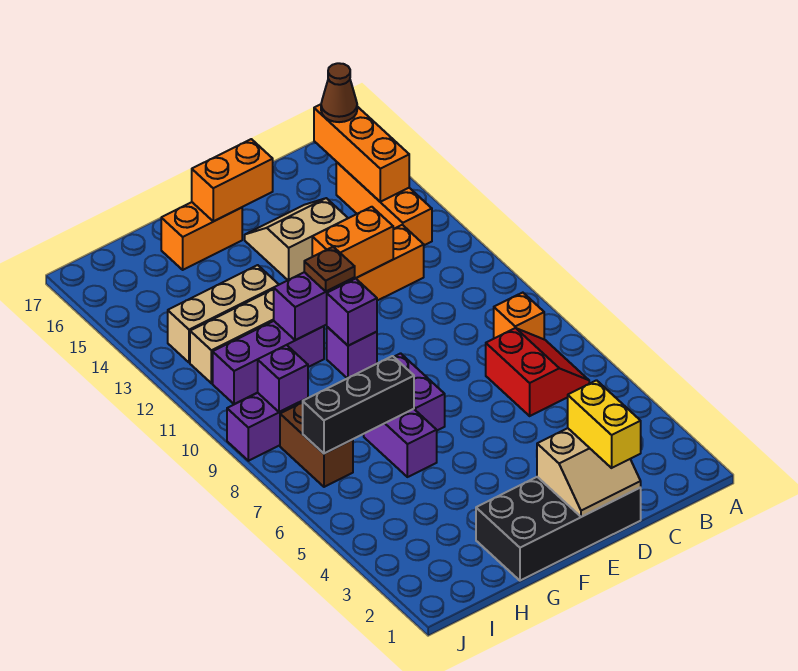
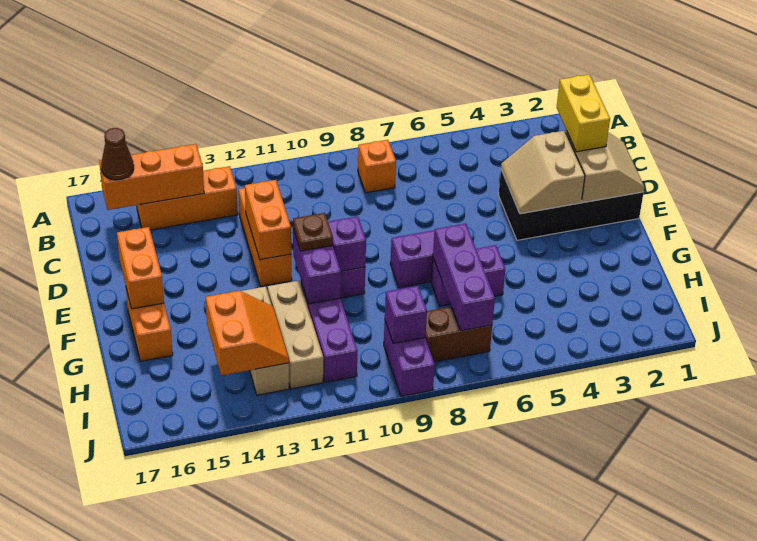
red slope B6:C7 level 1 top C -> none
black brick D1:G2 level 1 -> black brick D1:E4 level 1
yellow brick D1:D2 level 3 -> yellow brick C2:D2 level 3
tan slope D14:E15 level 1 top 14 -> tan slope D3:E4 level 2 top 3
black brick G7:I7 level 2 -> purple brick G7:I7 level 2
none -> orange slope H13:I14 level 2 top 14

